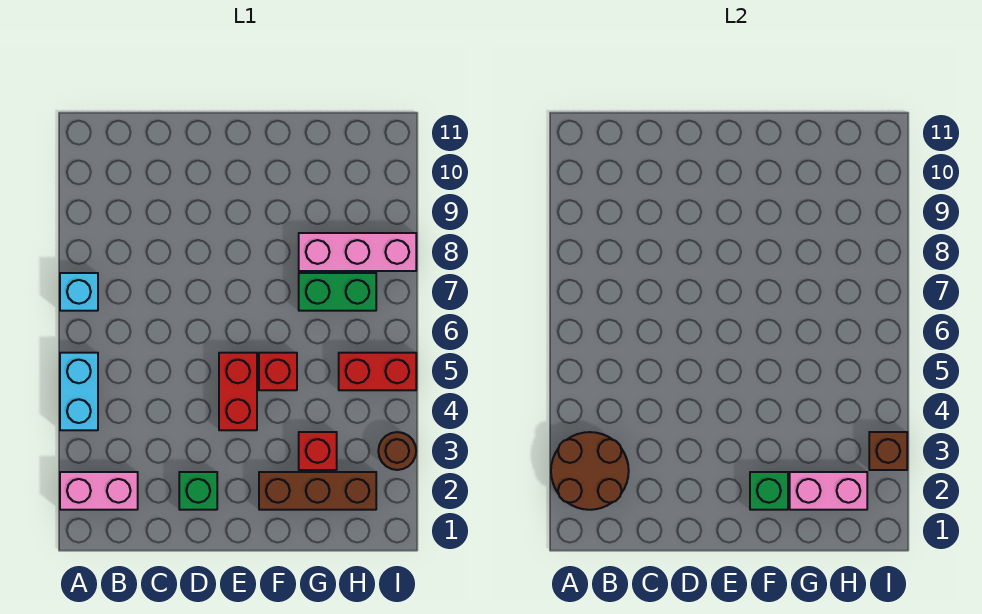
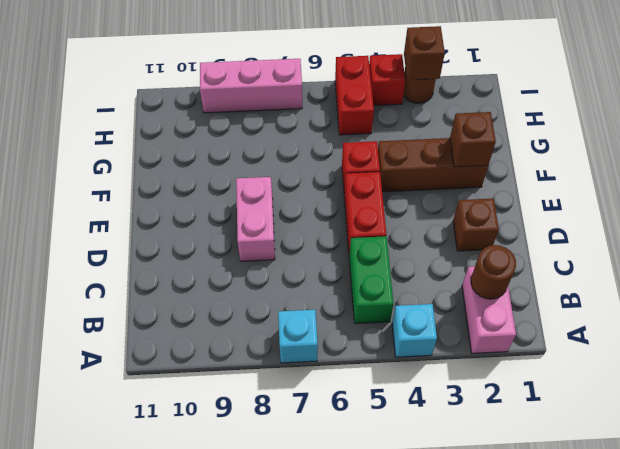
brown round brick A2:B3 level 2 -> brown round brick B2 level 2
cyan brick A4:A5 level 1 -> cyan brick A4 level 1
green brick D2 level 1 -> brown brick D2 level 1
red brick E4:E5 level 1 -> red brick D5:E5 level 1
brown brick F2:H2 level 1 -> brown brick F2:F4 level 1
green brick F2 level 2 -> brown brick F2 level 2
pink brick G2:H2 level 2 -> pink brick D8:E8 level 1
red brick G3 level 1 -> red brick I4 level 1
green brick G7:H7 level 1 -> green brick B5:C5 level 1
pink brick G8:I8 level 1 -> pink brick I7:I9 level 1

